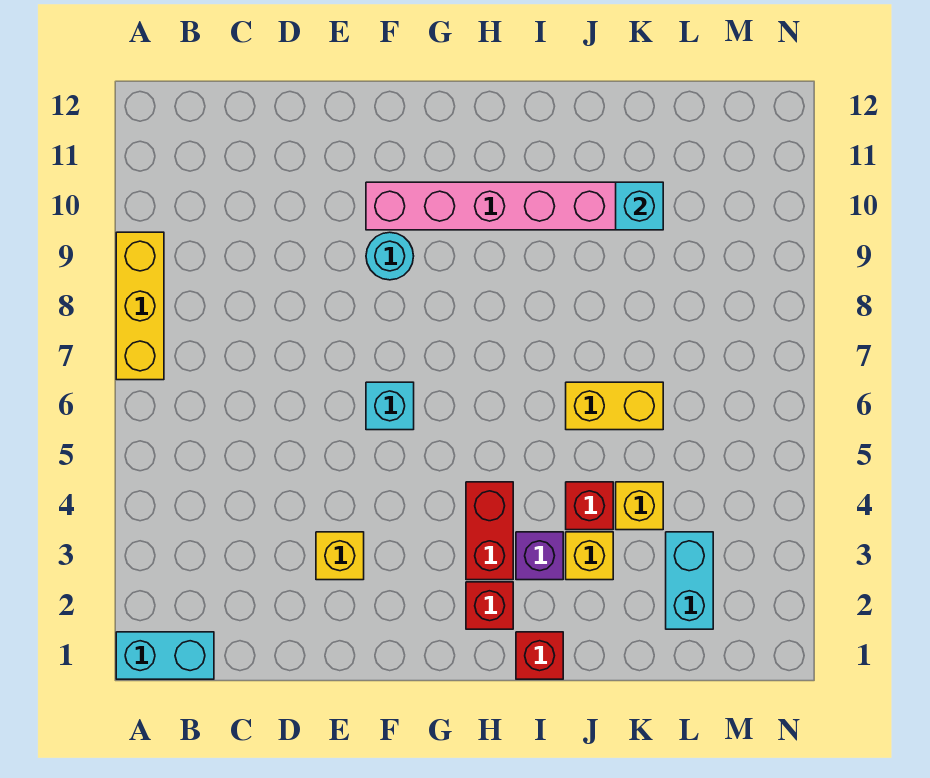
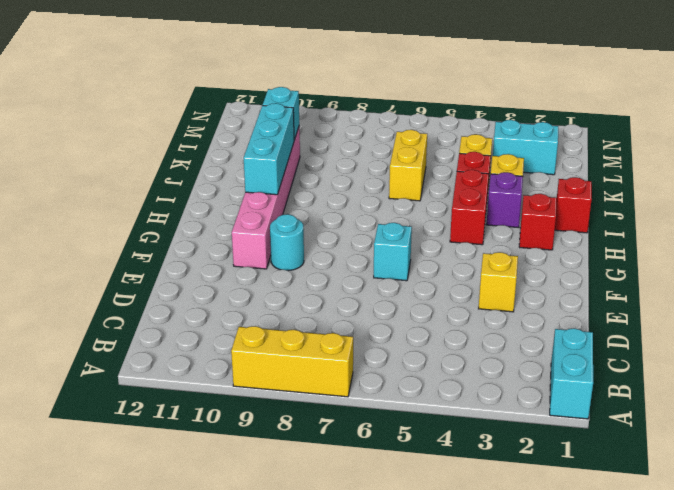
red brick H3:H4 level 1 -> red brick H4:I4 level 1
none -> cyan brick H10:J10 level 2

